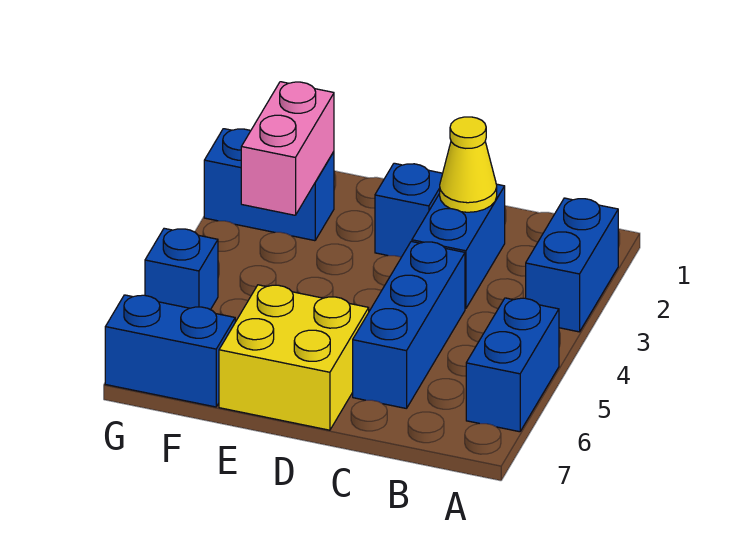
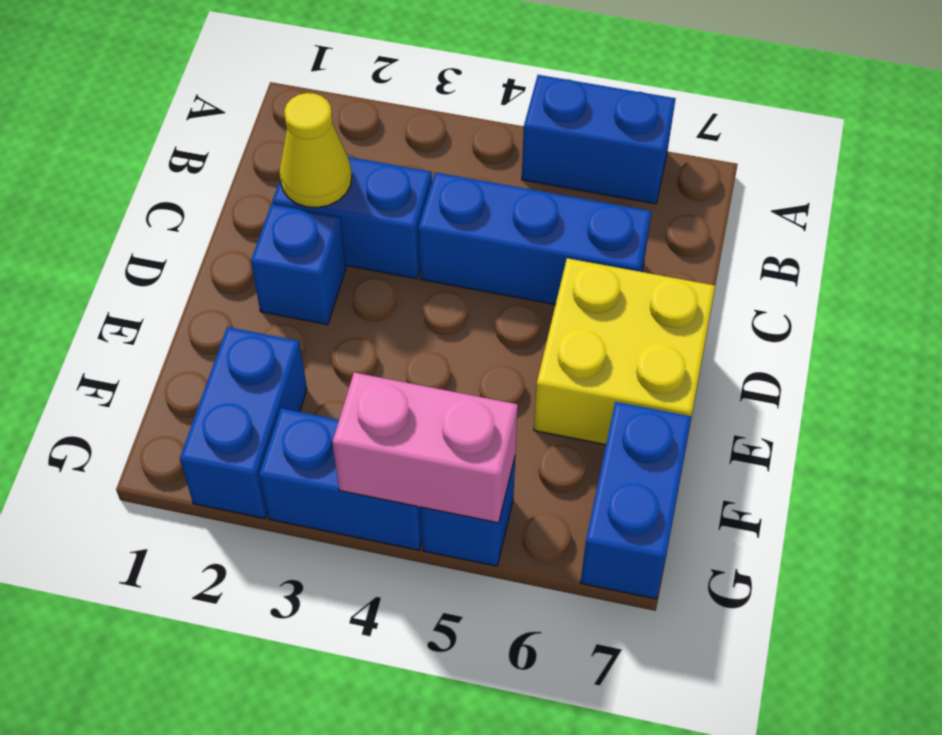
blue brick A2:A3 level 1 -> blue brick G3:G4 level 1
pink brick F2:F3 level 2 -> pink brick G4:G5 level 2

